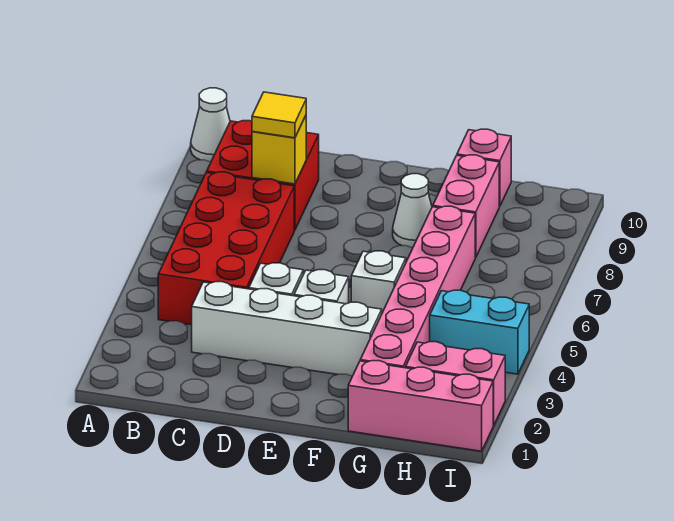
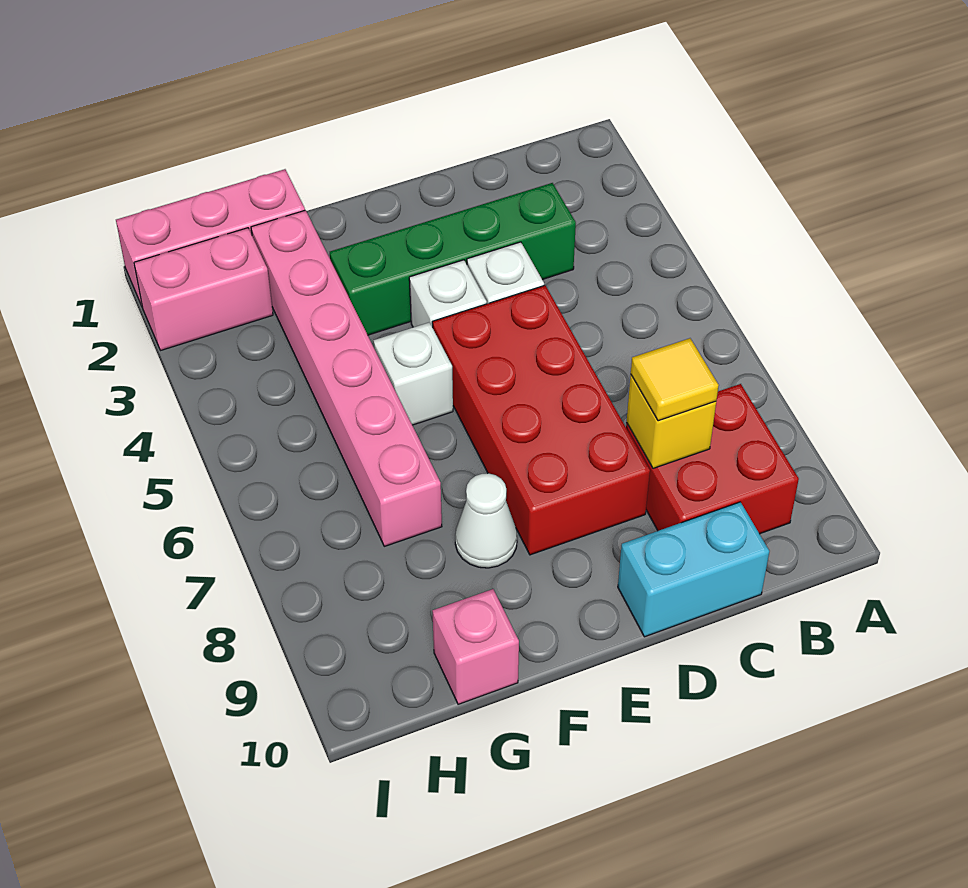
white cone A10 level 1 -> none
red brick B4:C7 level 1 -> red brick D5:E8 level 1
white brick C3:F3 level 1 -> green brick C3:F3 level 1
pink brick G8:G9 level 1 -> none
cyan brick H4:I4 level 1 -> cyan brick C10:D10 level 1

